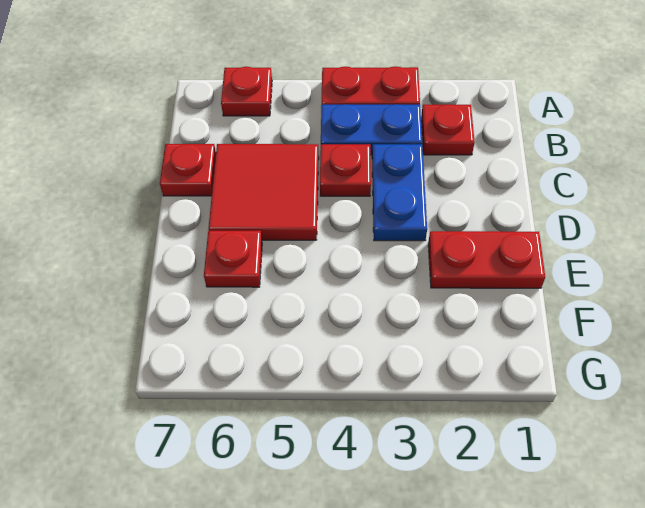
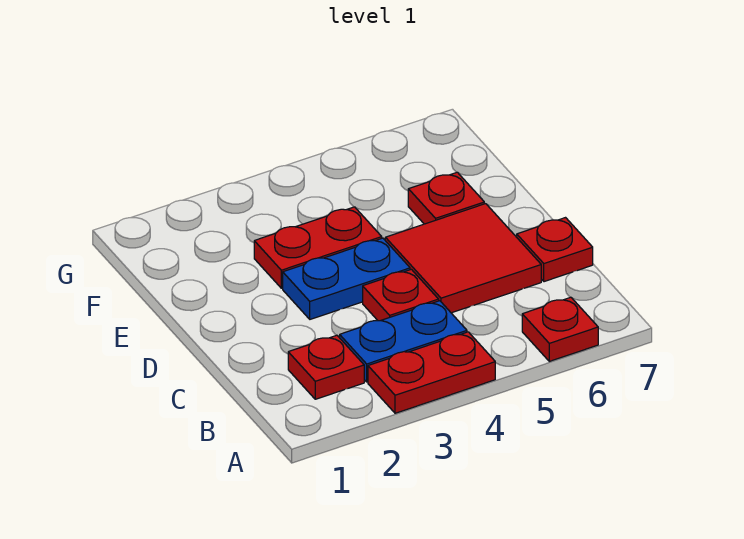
blue plate C3:D3 level 1 -> blue plate D3:D4 level 1
red plate E1:E2 level 1 -> red plate E3:E4 level 1

